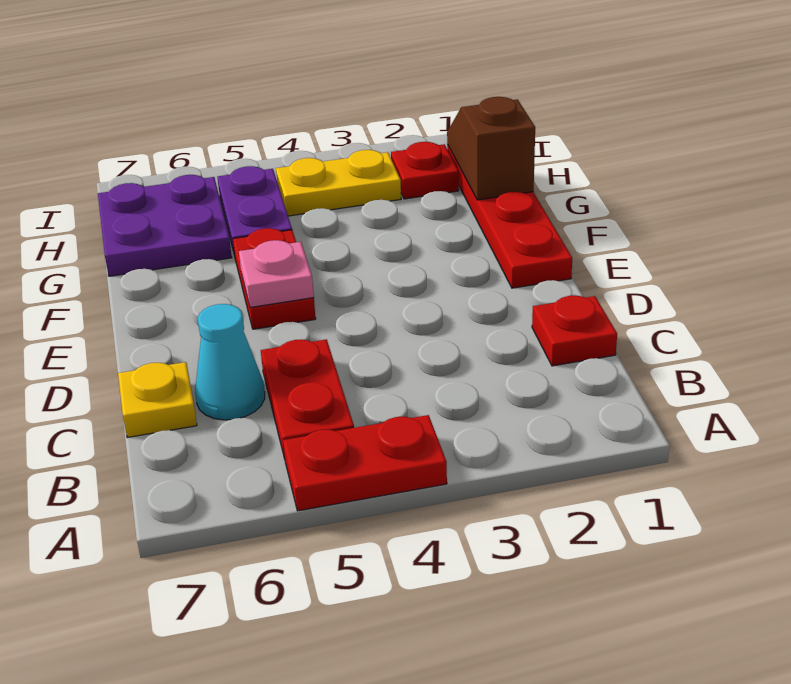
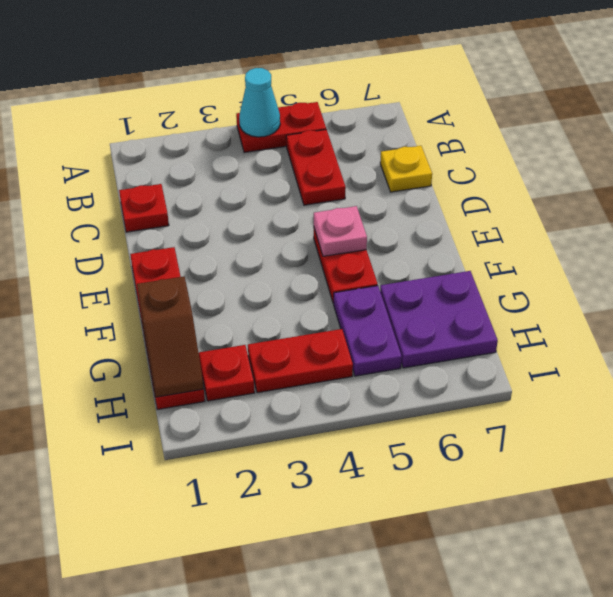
cyan cone C6 level 1 -> cyan cone A4 level 2
yellow plate H3:H4 level 1 -> red plate H3:H4 level 1

